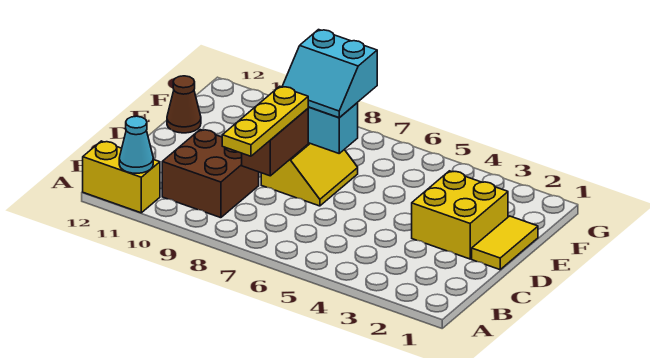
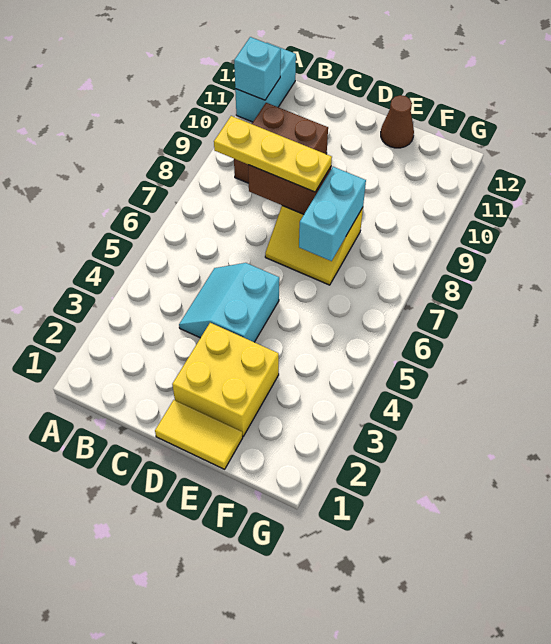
yellow brick A11:A12 level 1 -> cyan brick A11:A12 level 1
cyan cone A11 level 2 -> cyan brick A11 level 2
cyan slope E7:F8 level 3 top F -> cyan slope C4:D5 level 1 top D

